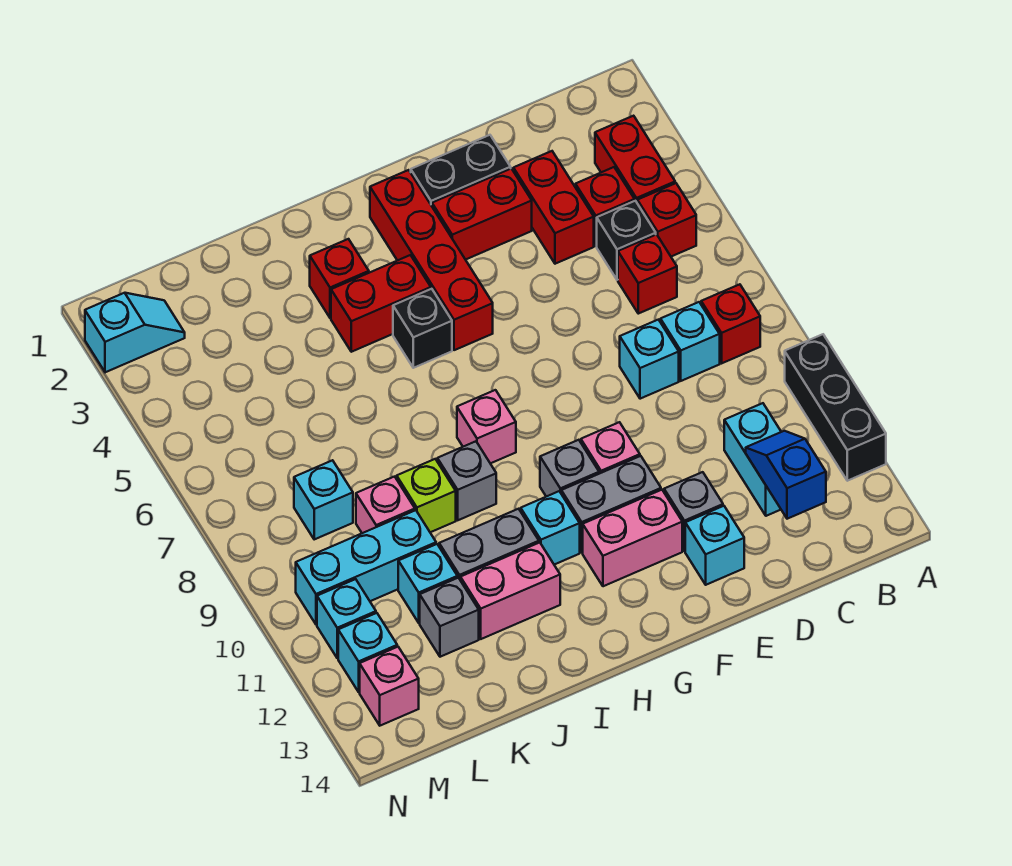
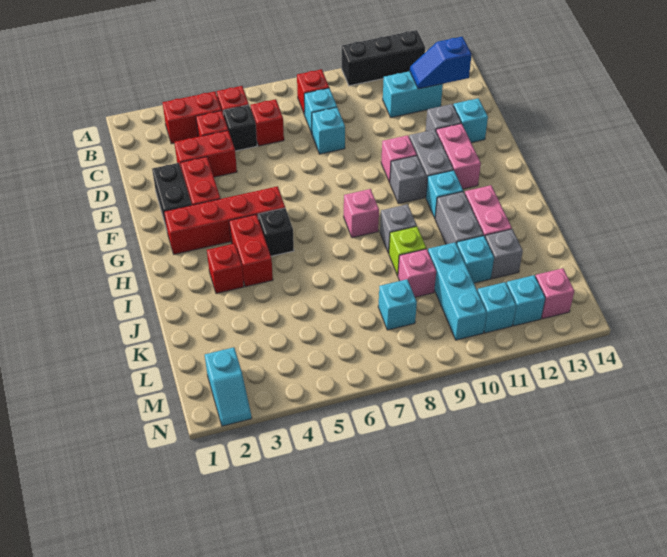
cyan slope M2:N2 level 1 top N -> cyan slope M2:N2 level 1 top M

